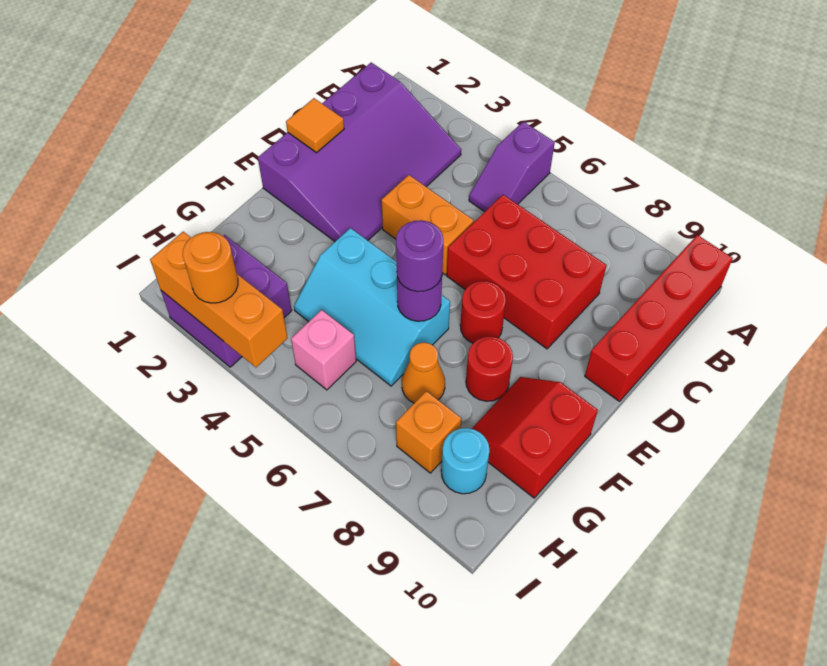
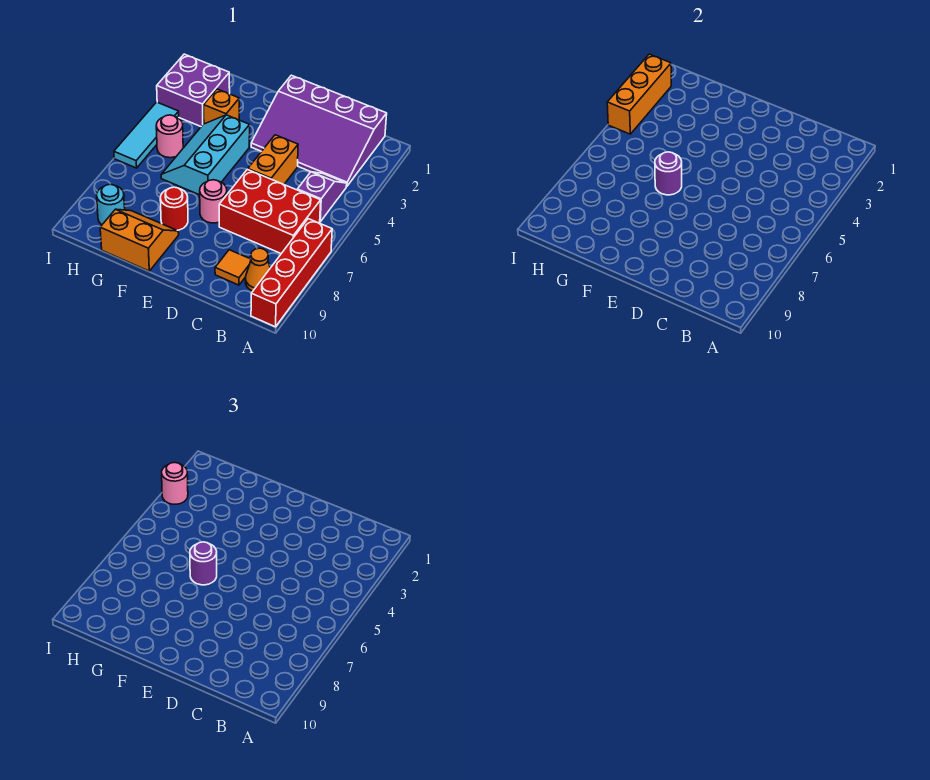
purple slope A5:B5 level 1 top A -> purple slope B4:B5 level 1 top 5
red brick A10:D10 level 1 -> red brick A7:A10 level 1
red brick C6:D8 level 1 -> red brick B6:D7 level 1
orange tile D1 level 2 -> orange tile C9 level 1
red round brick E7 level 1 -> pink round brick E7 level 1
red slope F9:G10 level 1 top 10 -> orange slope F9:G10 level 1 top 10
orange cone G7 level 1 -> orange cone B9 level 1
pink brick H5 level 1 -> pink round brick H5 level 1
orange brick H8 level 1 -> orange brick G3 level 1
orange round brick I3 level 3 -> pink round brick I3 level 3
none -> cyan tile I4:I6 level 1

